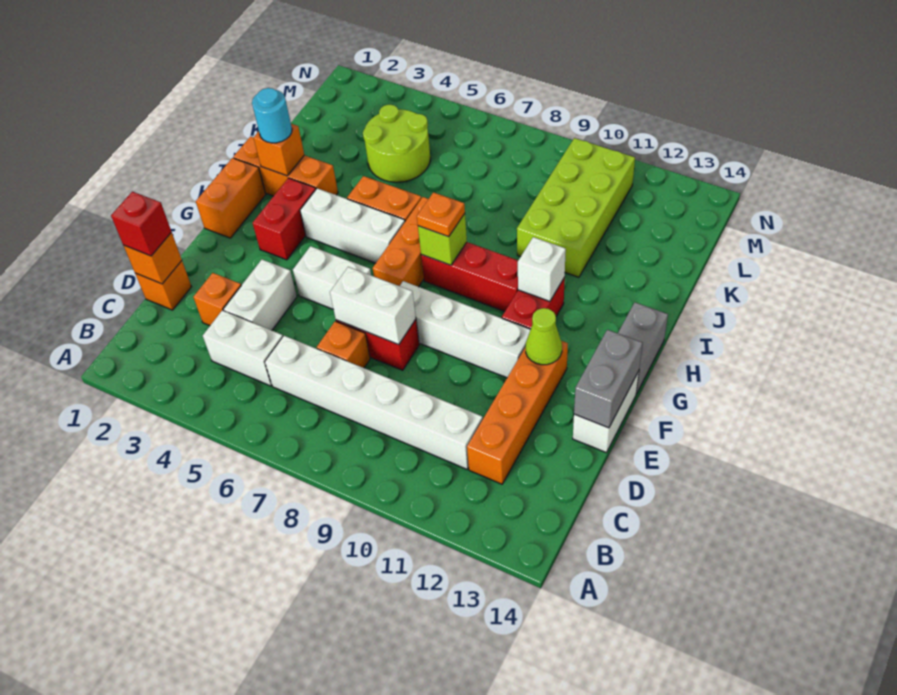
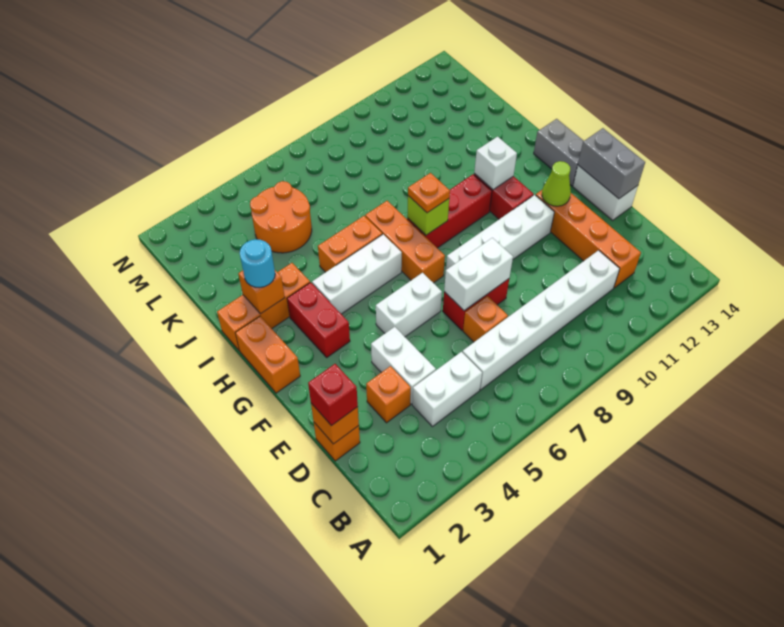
lime brick J10:M11 level 1 -> none
lime round brick K4:L5 level 1 -> orange round brick K4:L5 level 1

